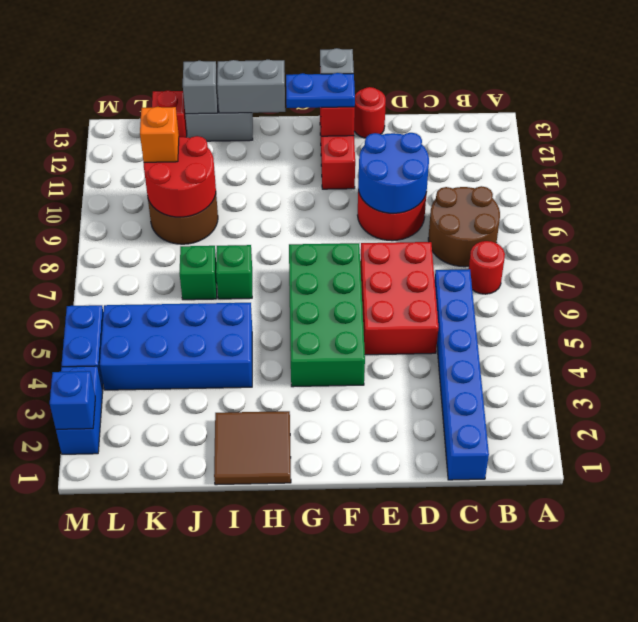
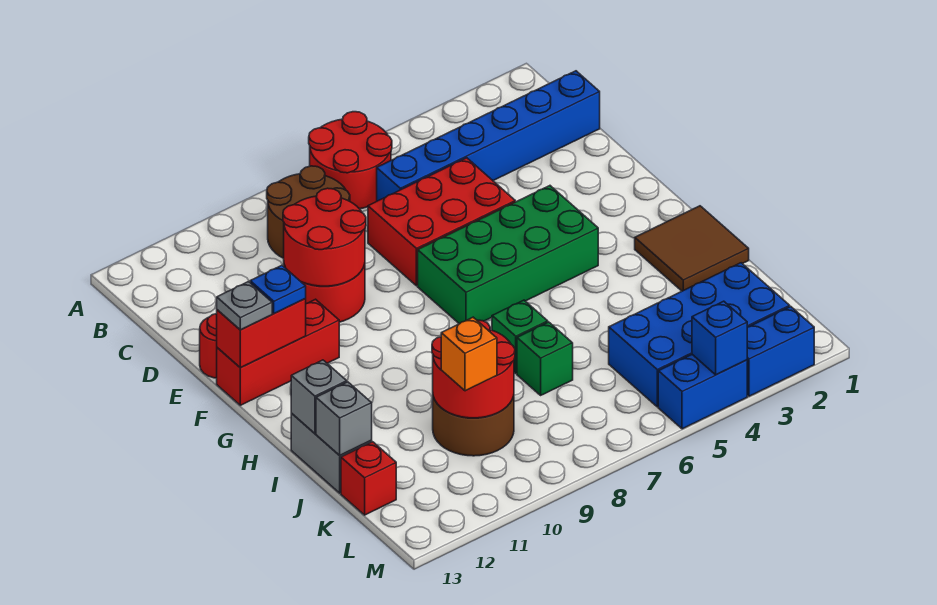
red round brick B7 level 1 -> red round brick A6:B7 level 1
blue round brick D9:E10 level 2 -> red round brick D9:E10 level 2
blue plate F12:G12 level 3 -> blue plate F12 level 3
grey brick H13:I13 level 2 -> grey brick I13 level 2
blue brick I4:L5 level 1 -> blue brick K2:L5 level 1
blue brick M2 level 2 -> blue brick M4 level 2

